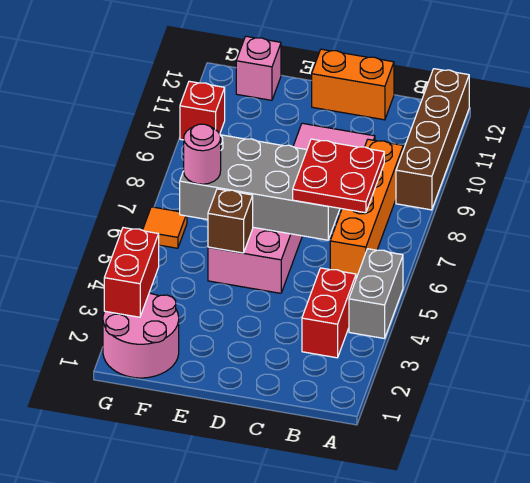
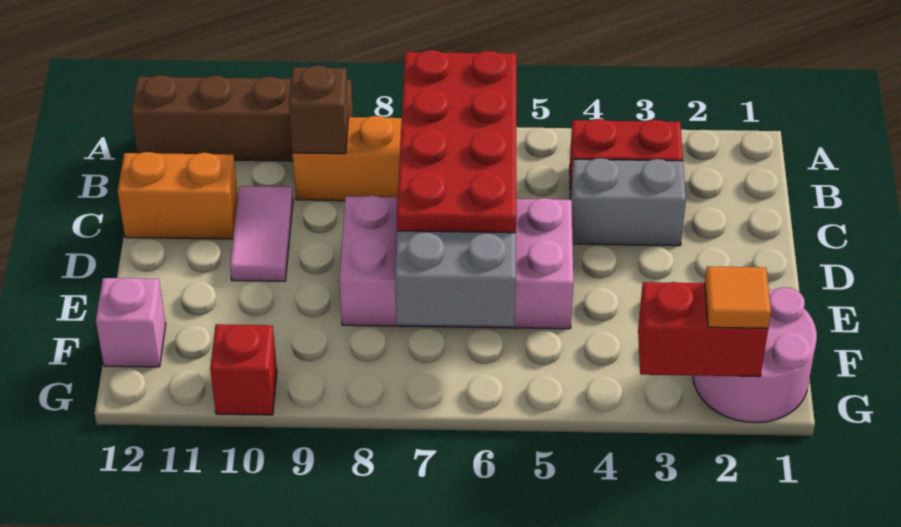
grey brick A4:A5 level 1 -> grey brick C3:C4 level 1
red plate B6:C7 level 3 -> red plate B6:E7 level 3
orange brick C12:D12 level 1 -> orange brick C11:C12 level 1
brown brick E5 level 2 -> brown brick B9 level 2
pink round brick F6 level 3 -> none
orange tile G6 level 1 -> orange tile G2 level 3

